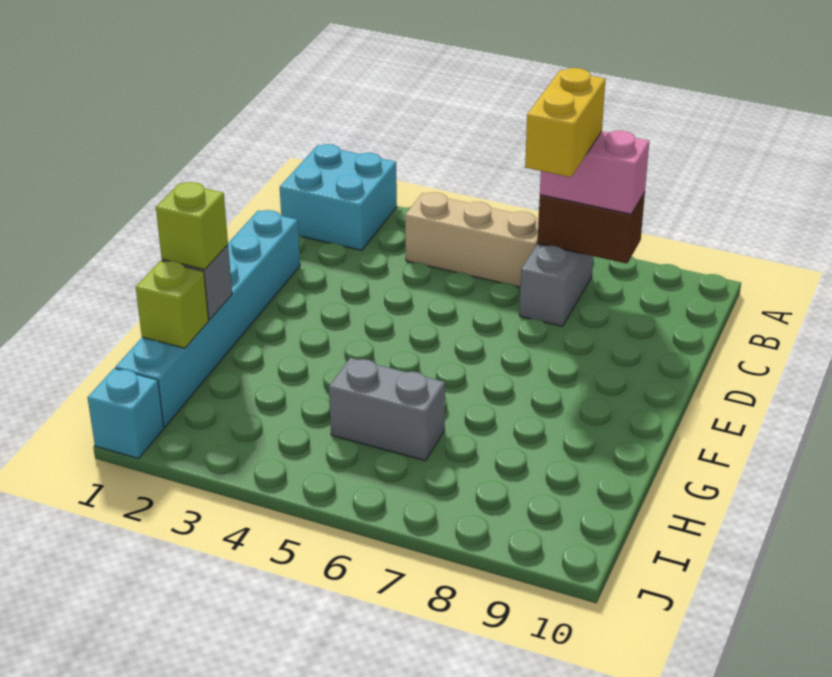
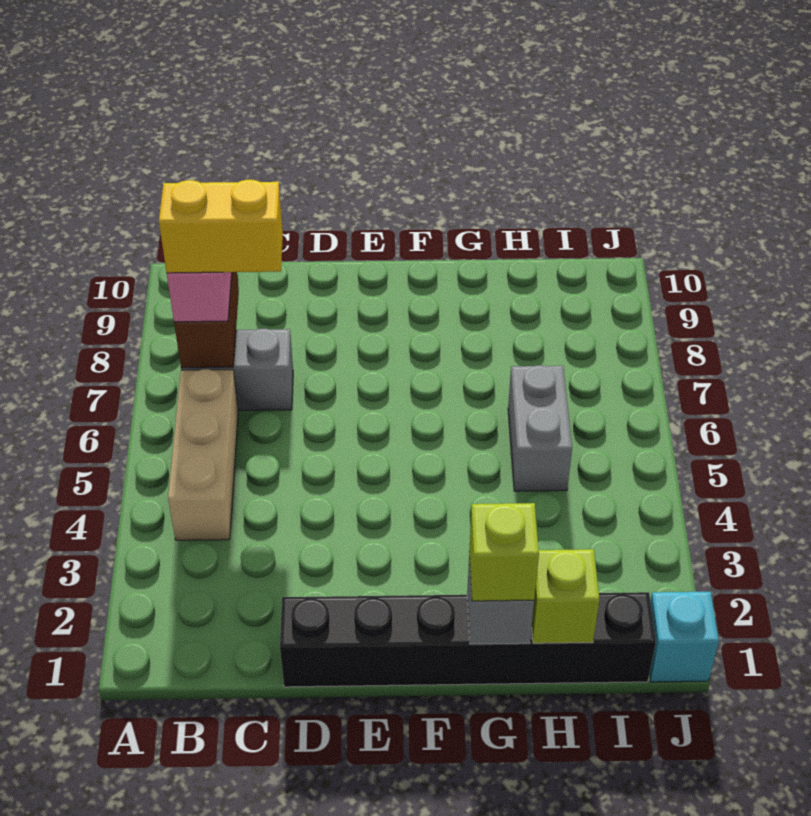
cyan brick A1:B2 level 1 -> none
cyan brick D1:I1 level 1 -> black brick D1:I1 level 1

